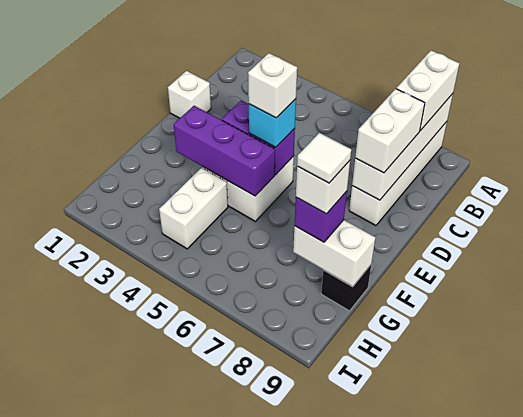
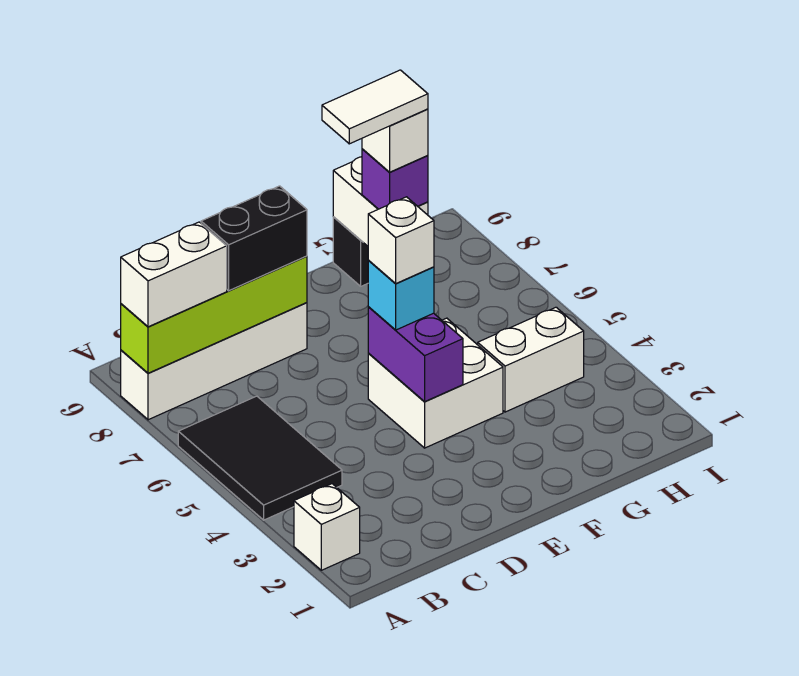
none -> black tile A4:B6 level 1
white brick A8:D8 level 2 -> lime brick A8:D8 level 2
white brick C8:D8 level 3 -> black brick C8:D8 level 3
white brick D1 level 1 -> white brick A2 level 1
purple brick F3:F5 level 2 -> none
white tile G8 level 5 -> white tile F8:G8 level 5

